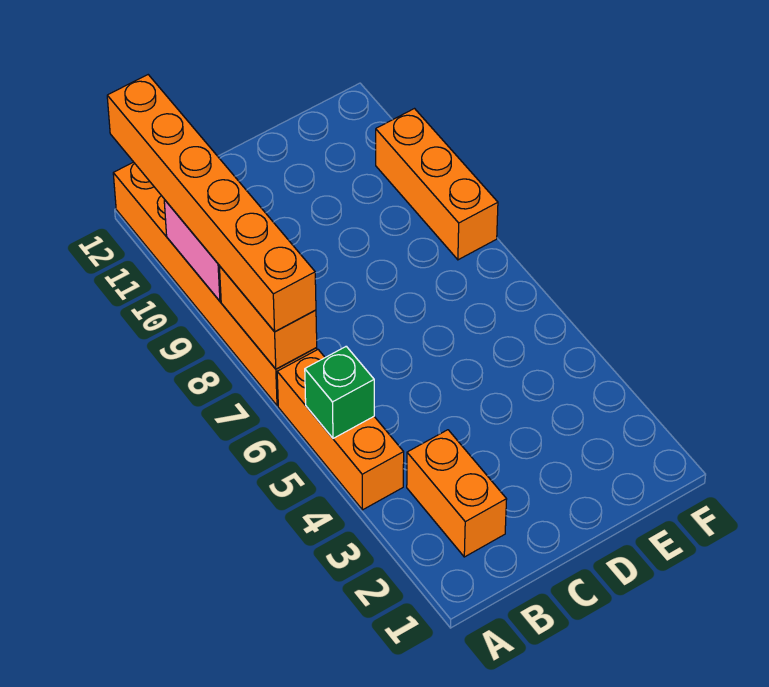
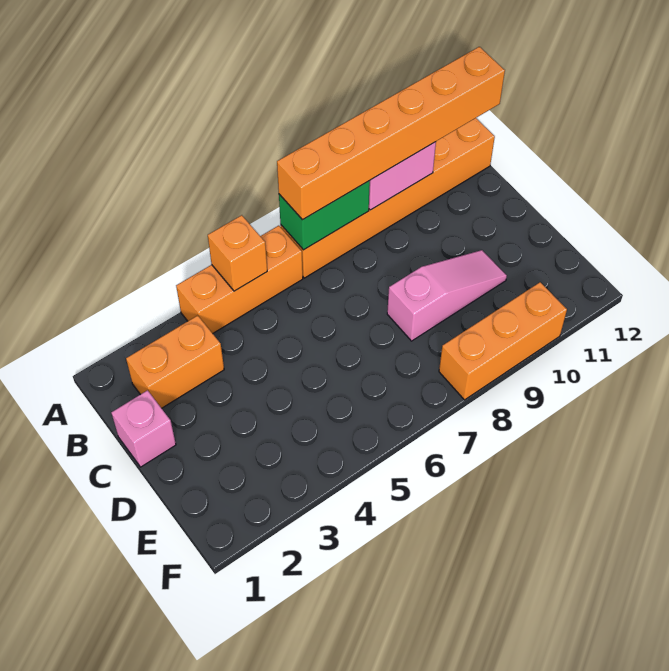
green brick A5 level 2 -> orange brick A5 level 2
orange brick A7:A8 level 2 -> green brick A7:A8 level 2
none -> pink brick C1 level 1
none -> pink slope D8:D10 level 1 top 8

